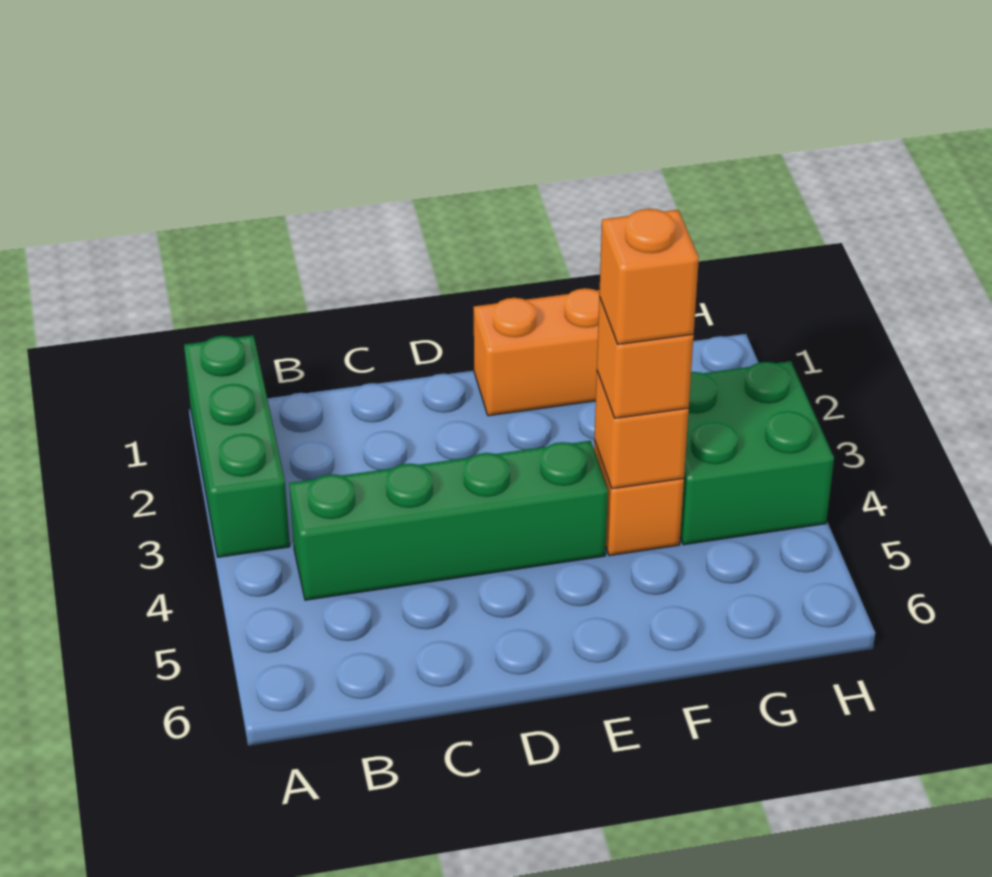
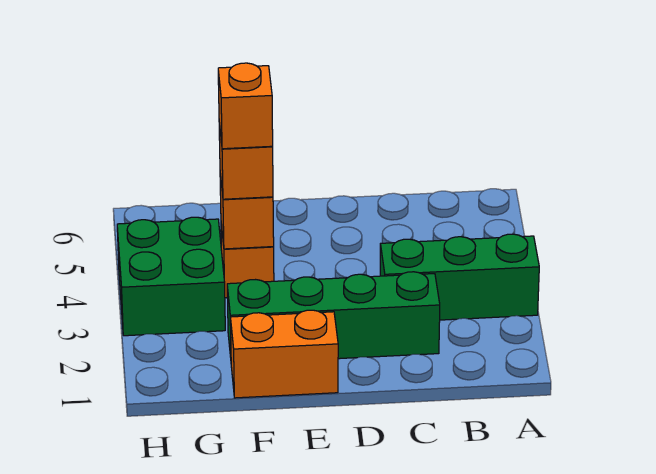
green brick A1:A3 level 1 -> green brick A3:C3 level 1
green brick B4:E4 level 1 -> green brick C2:F2 level 1

